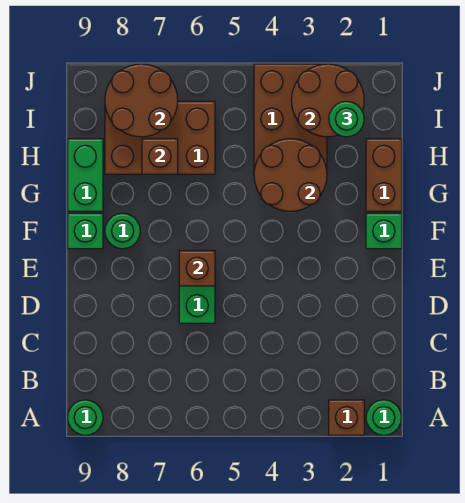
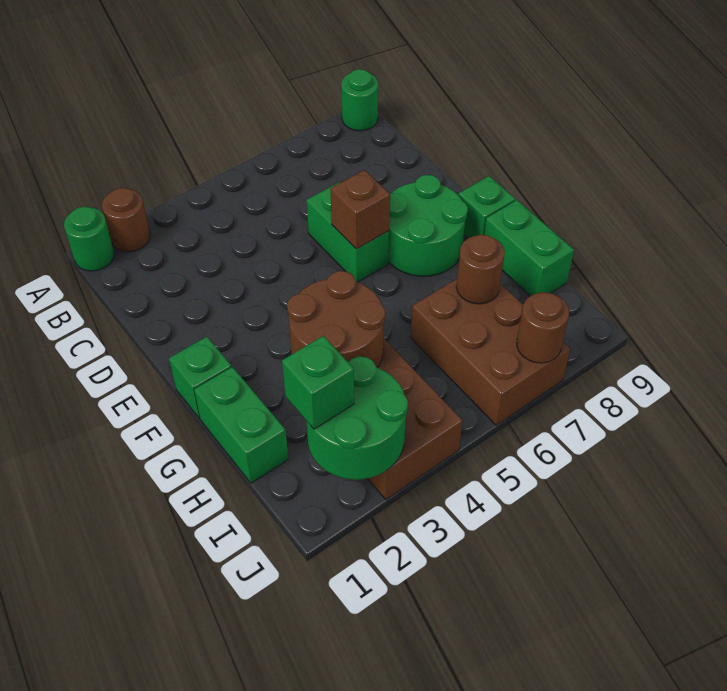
brown brick A2 level 1 -> brown round brick A2 level 1
green round brick F8 level 1 -> green round brick E7:F8 level 1
brown brick G1:H1 level 1 -> green brick G1:H1 level 1
brown brick H6:I8 level 1 -> brown brick H6:J7 level 1
brown brick H7 level 2 -> brown round brick H7 level 2
brown round brick I2:J3 level 2 -> green round brick I2:J3 level 2
green round brick I2 level 3 -> green brick I2 level 3
brown round brick I7:J8 level 2 -> brown round brick J7 level 2

